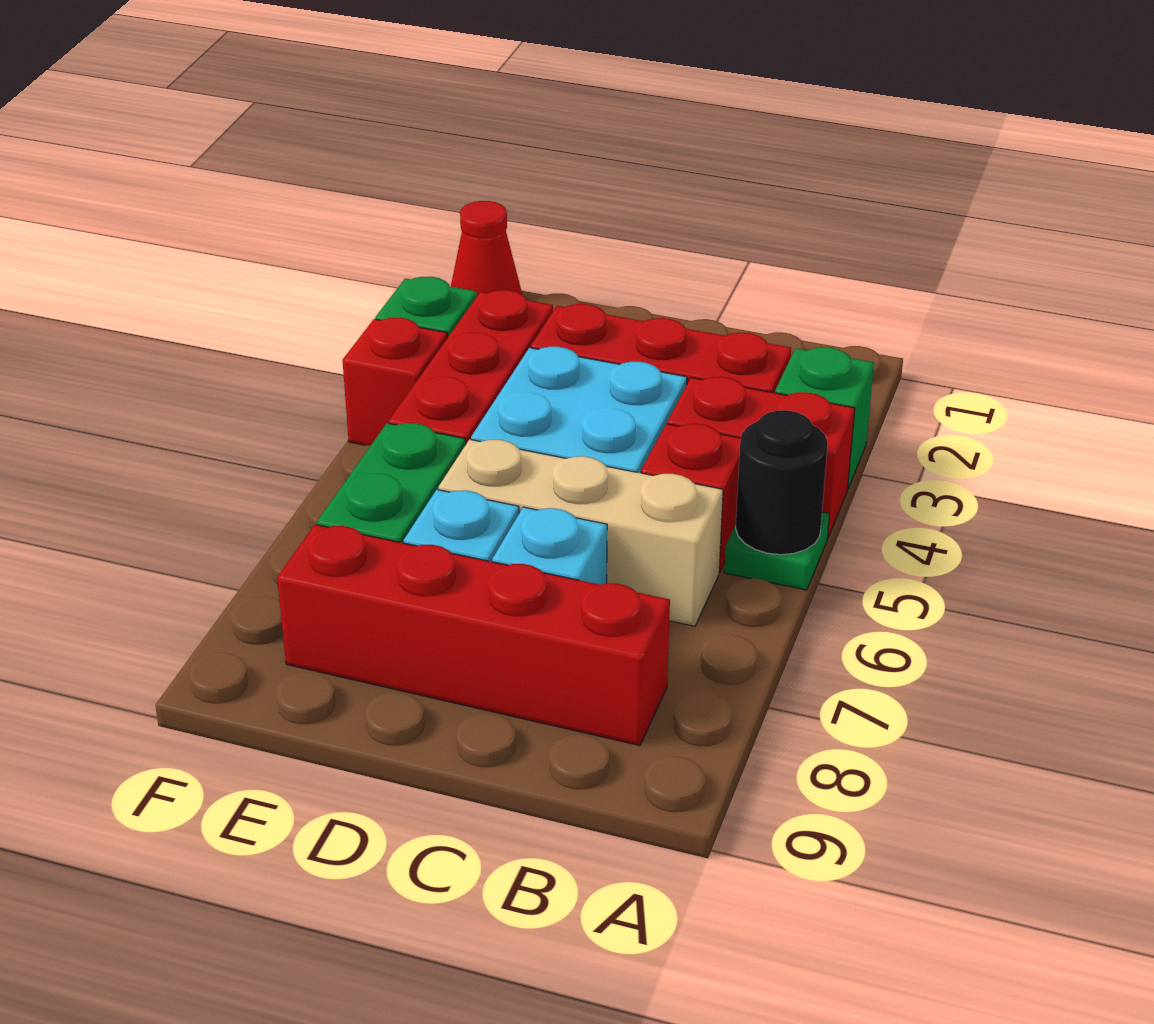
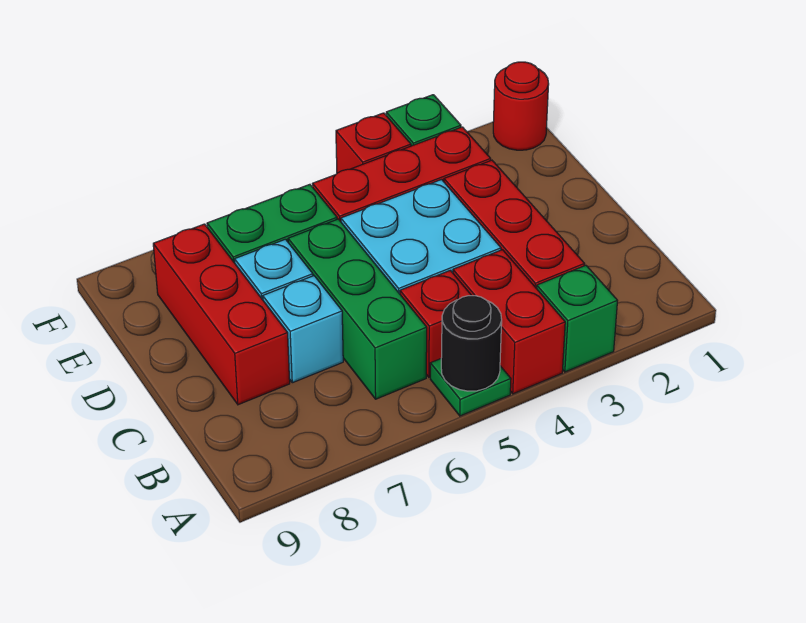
tan brick B6:D6 level 1 -> green brick B6:D6 level 1
red brick B8:E8 level 1 -> red brick C8:E8 level 1
red cone F1 level 1 -> red round brick F1 level 1

